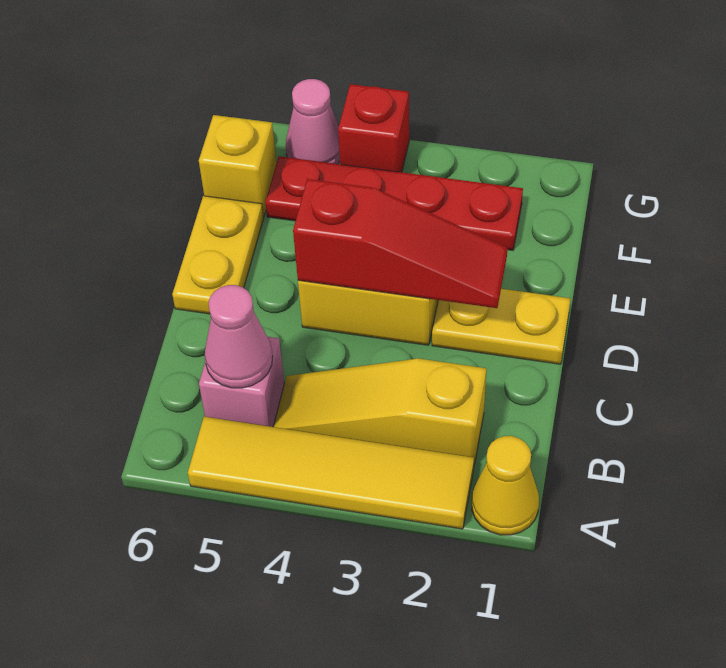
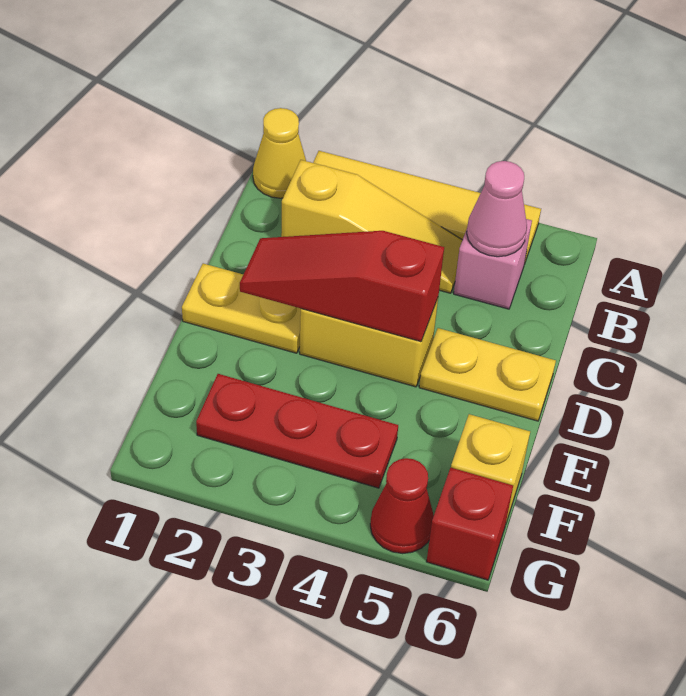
yellow plate D6:E6 level 1 -> yellow plate D5:D6 level 1
red plate F2:F5 level 1 -> red plate F2:F4 level 1
red brick G4 level 1 -> red brick G6 level 1
pink cone G5 level 1 -> red cone G5 level 1

